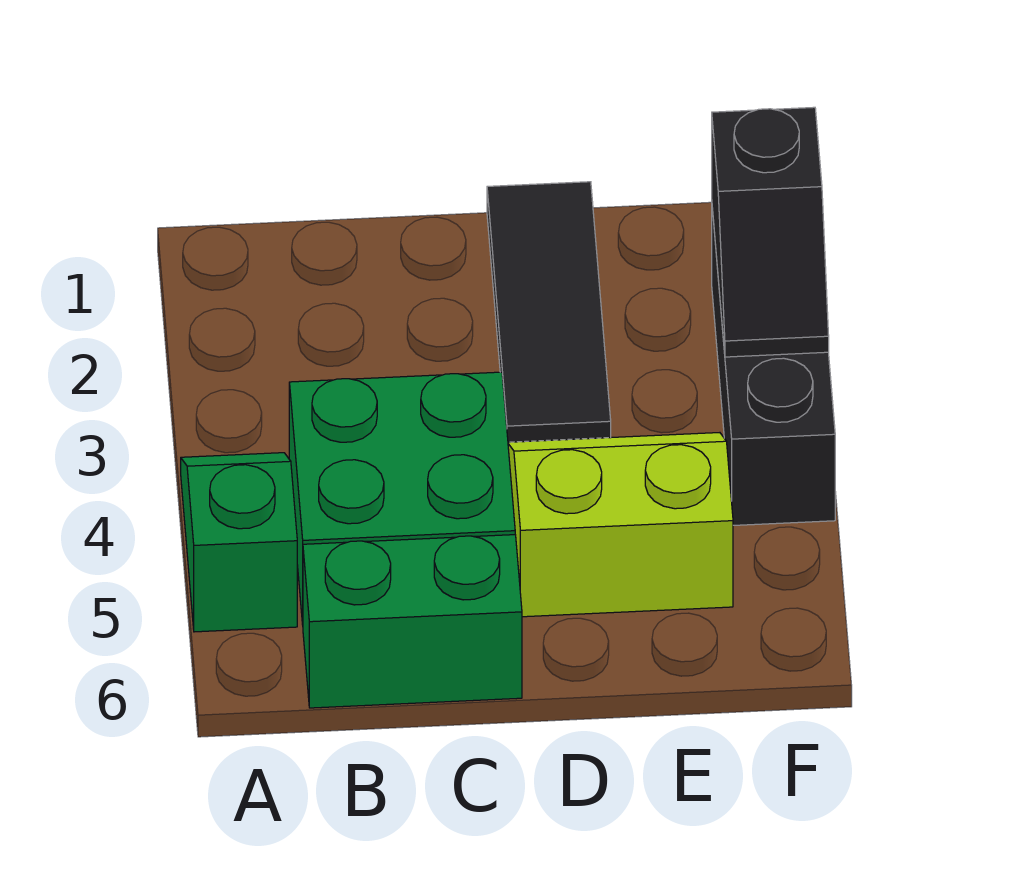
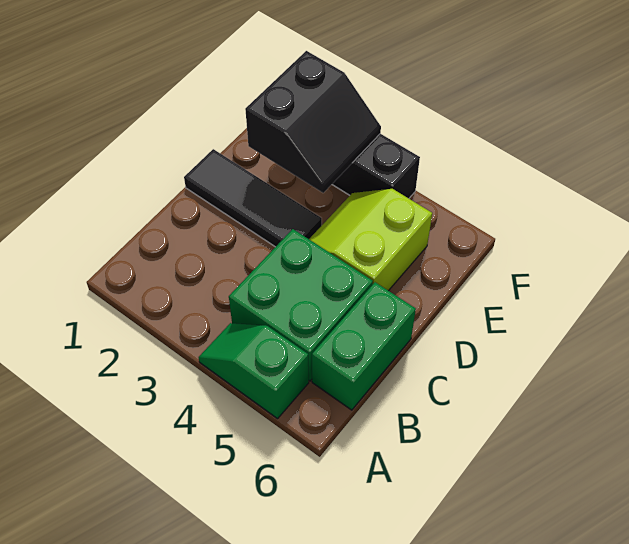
black slope F2:F3 level 2 top 2 -> black slope E2:F3 level 2 top 2

